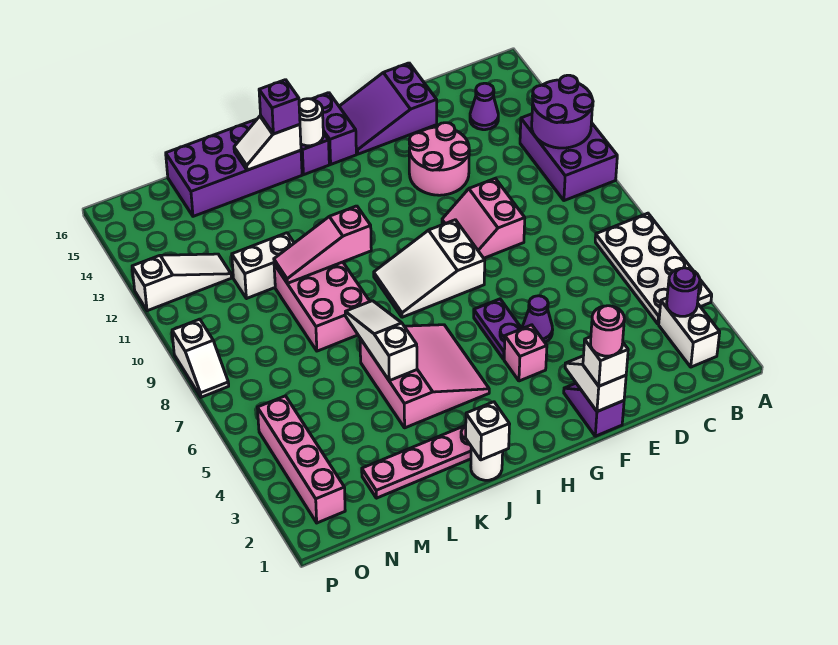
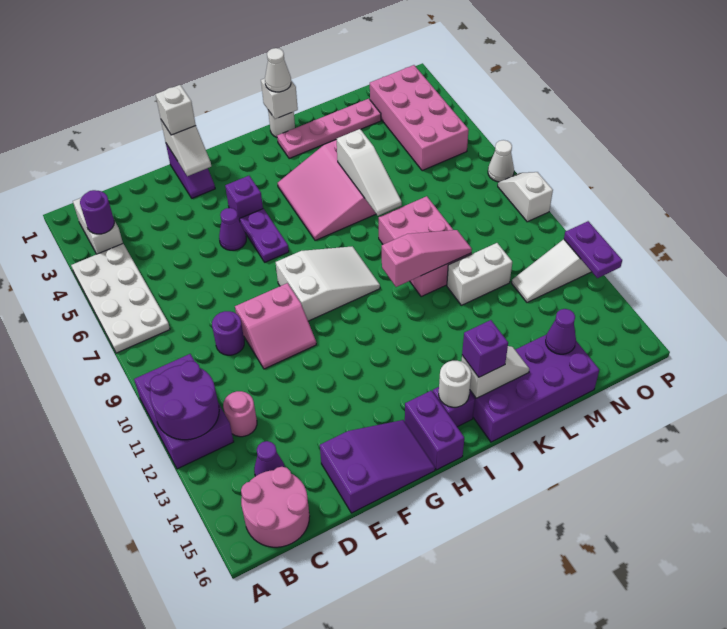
none -> purple round brick D9 level 1
pink slope E9:F10 level 1 top E -> pink slope E9:F10 level 1 top 9
pink round brick E12:F13 level 1 -> pink round brick B15:C16 level 1
pink round brick F1 level 4 -> pink round brick C12 level 1
pink brick G4 level 1 -> purple brick G4 level 1
none -> white cone J1 level 3
none -> purple cone M15 level 2
pink brick O2:O5 level 1 -> pink brick N2:O5 level 1
none -> white cone P7 level 1
none -> purple plate P12:P13 level 2

